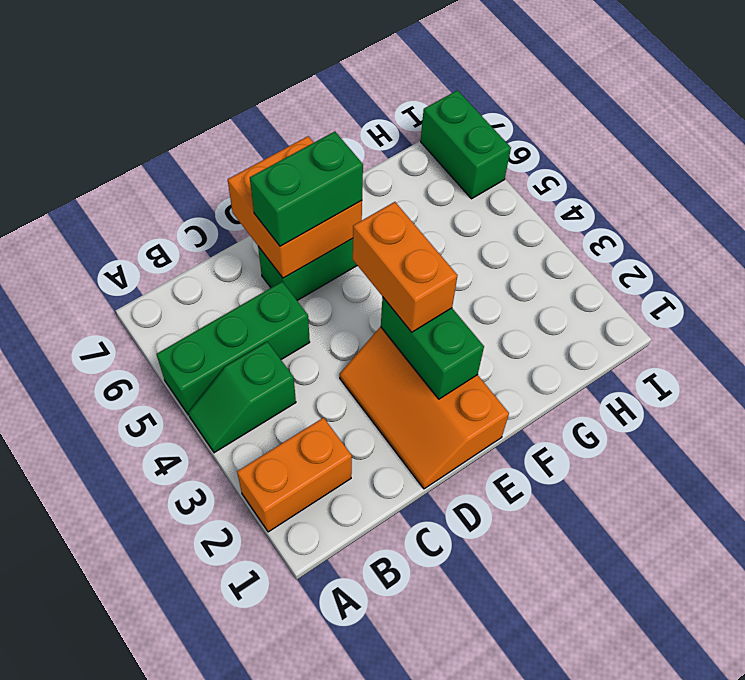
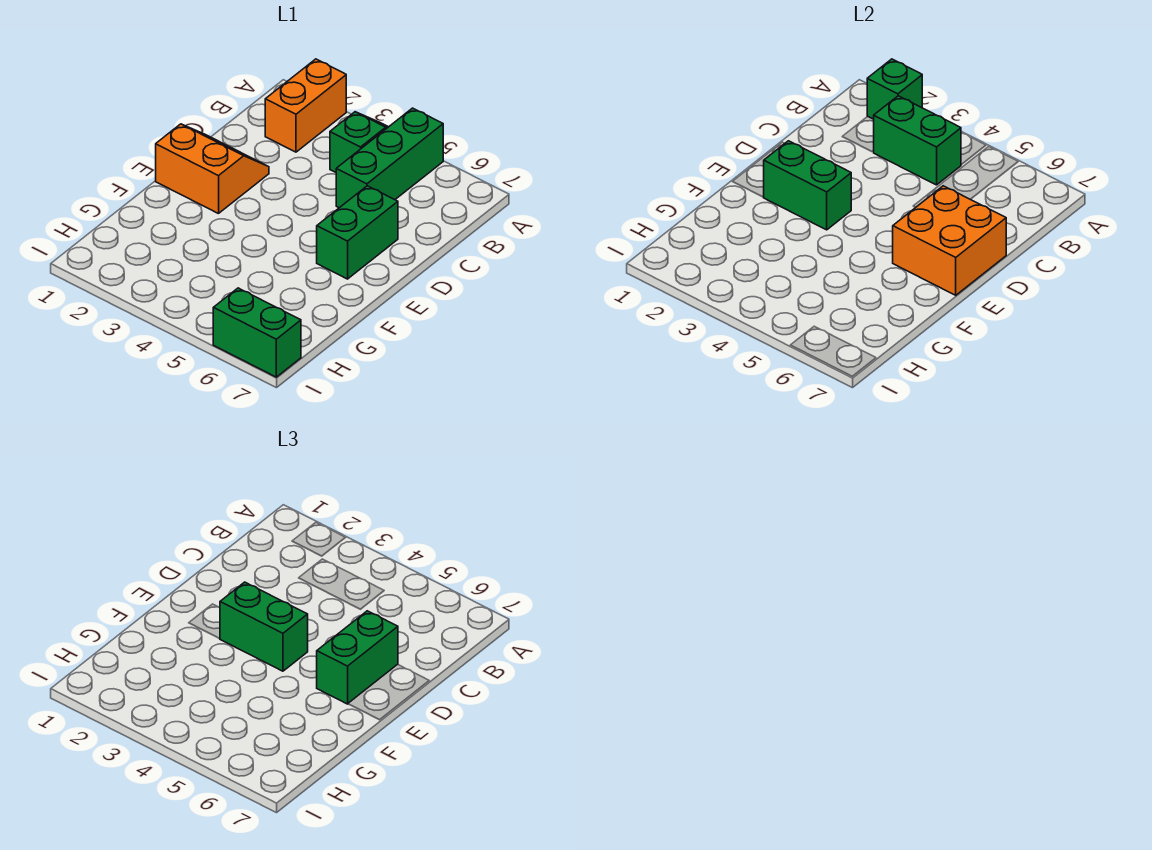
none -> green brick A2 level 2
none -> green brick B3:B4 level 2
orange slope D1:E3 level 1 top E -> orange slope D1:E2 level 1 top E
orange brick E3:E4 level 3 -> green brick E3:E4 level 3

